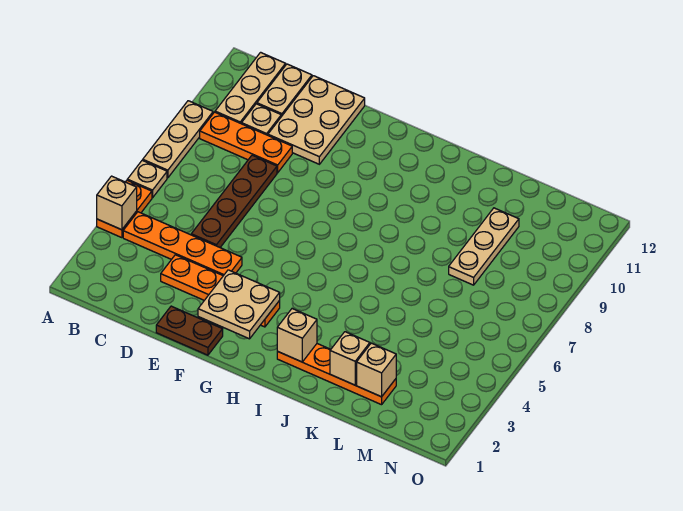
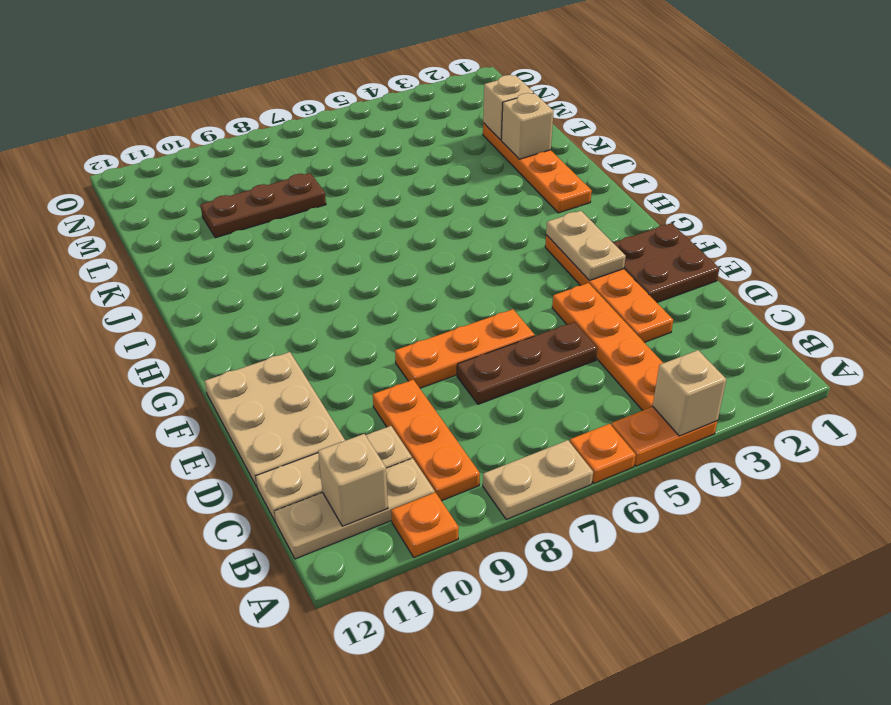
tan plate A6 level 1 -> orange plate A6 level 1
tan plate A7:A9 level 1 -> tan plate A7:A8 level 1
none -> orange plate A10 level 1
brown plate D5:D8 level 1 -> brown plate D5:D7 level 1
tan plate D10:E12 level 1 -> tan plate D11:F12 level 1
brown plate E1:F1 level 1 -> brown plate E1:F2 level 1
none -> orange plate E6:E8 level 1
tan plate F2:G3 level 2 -> tan plate F3:G3 level 2
tan brick I2 level 2 -> tan brick B11 level 2
tan plate L8:L10 level 1 -> brown plate L8:L10 level 1

